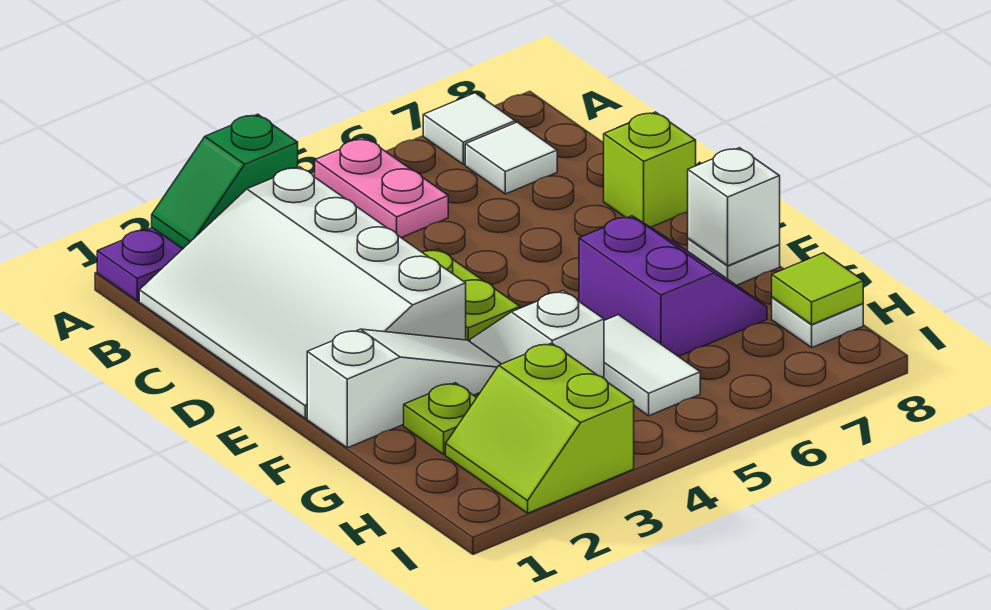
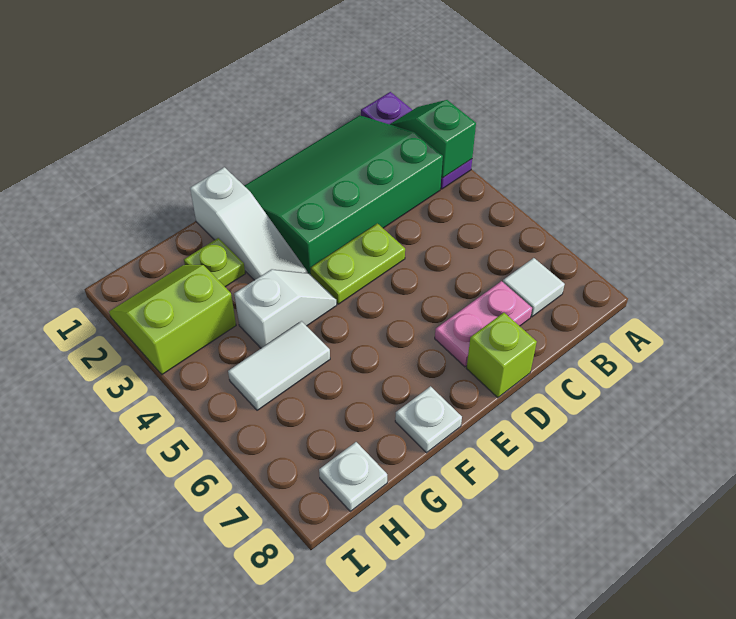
pink plate A5:B5 level 1 -> pink plate C7:D7 level 1
white tile A7 level 1 -> none
white slope B1:E3 level 1 top 3 -> green slope B1:E3 level 1 top 3
purple slope F6:G7 level 1 top 6 -> none
white brick F8 level 2 -> none
lime tile H8 level 2 -> none

